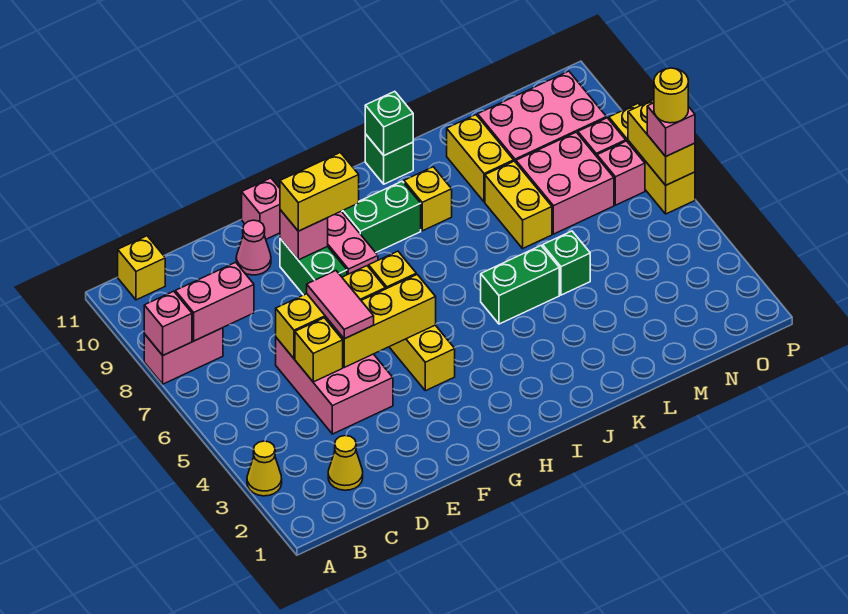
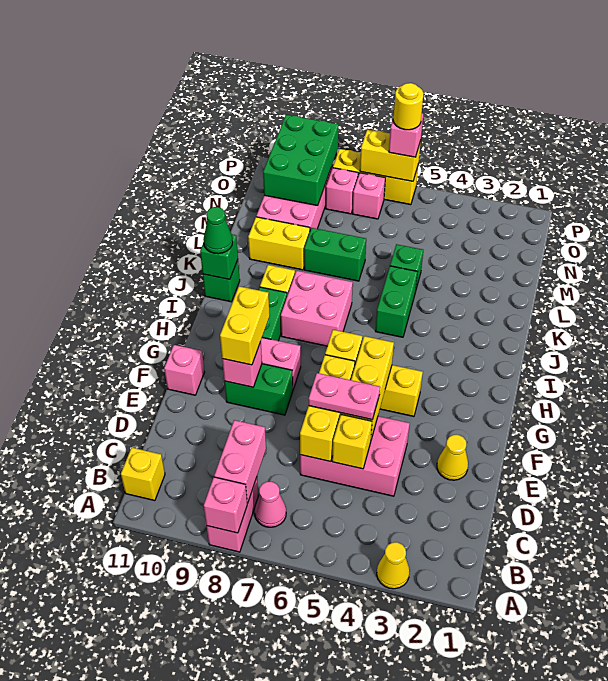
yellow cone C2 level 1 -> yellow cone E2 level 1
pink tile E5:E6 level 3 -> pink plate E5:E6 level 3
pink cone E10 level 1 -> pink cone B7 level 1
none -> green cone J11 level 3
yellow brick L7:L8 level 1 -> green brick L7:L8 level 1
pink brick M7:N8 level 1 -> pink brick I7:J8 level 1
none -> green brick N9:P10 level 2

